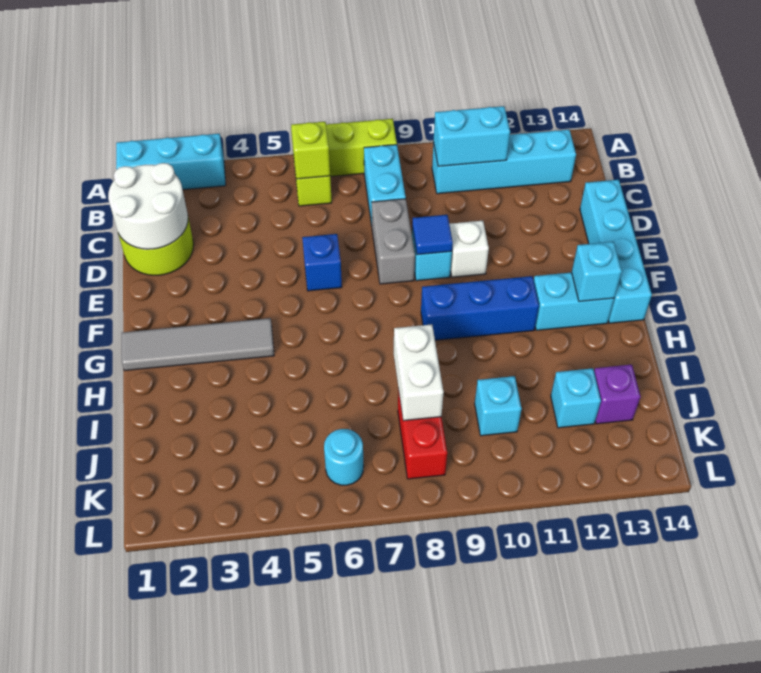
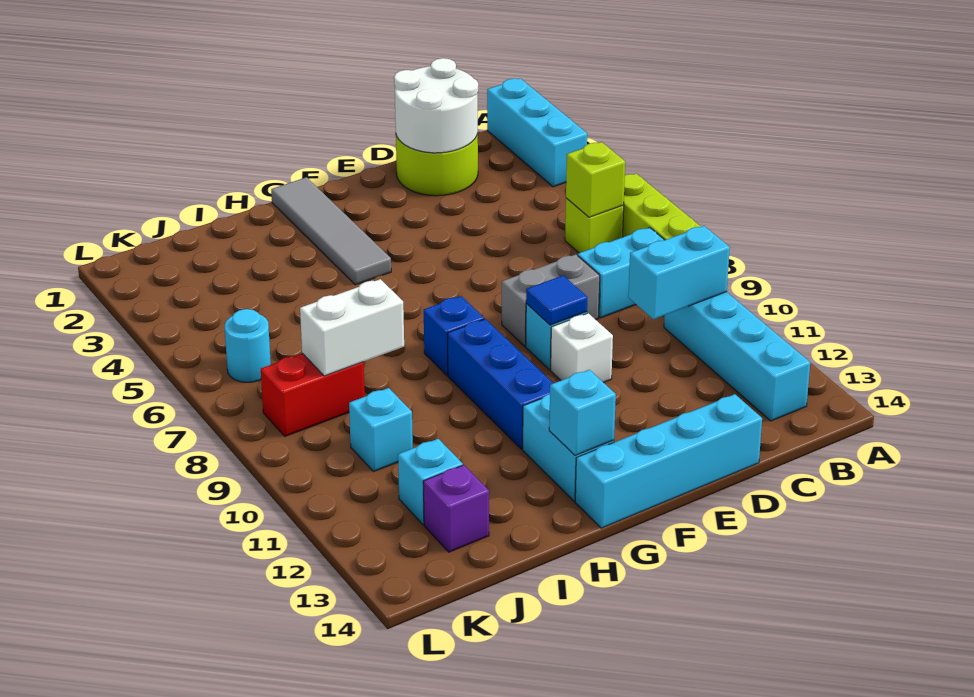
cyan brick B10:B11 level 2 -> cyan brick B10:C10 level 2
blue brick E6 level 1 -> blue brick G8 level 1

